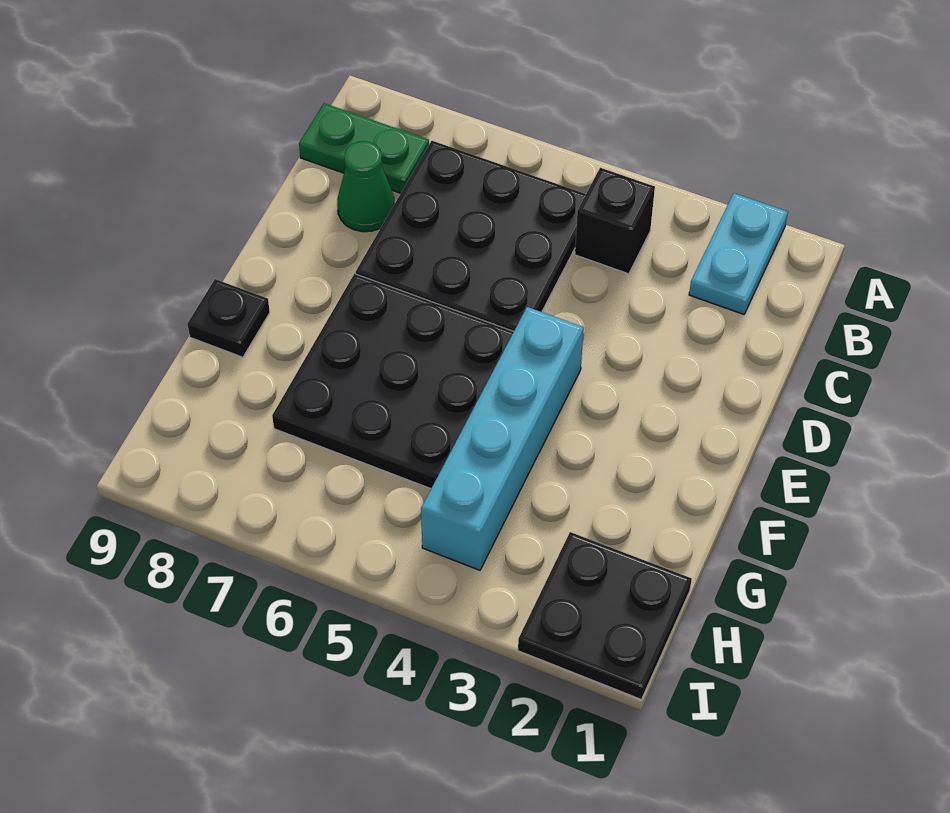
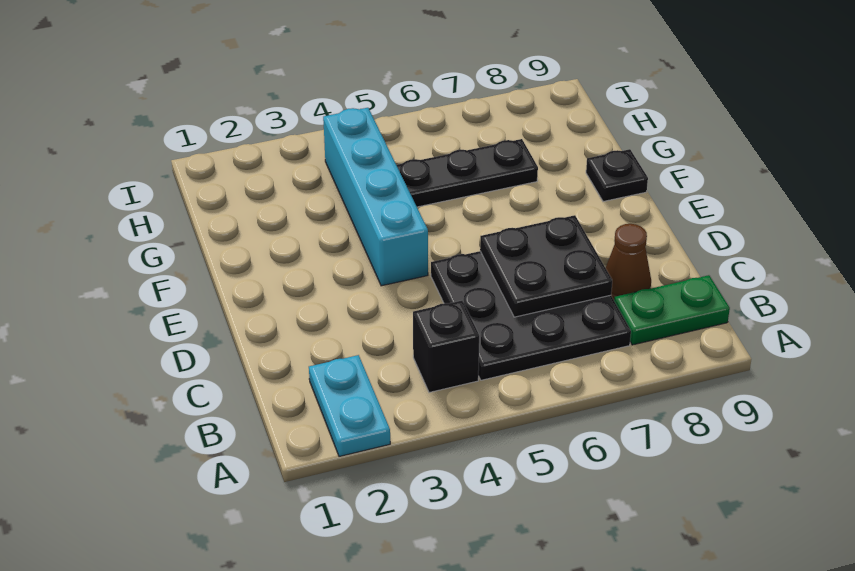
green cone C8 level 1 -> brown cone C8 level 1
black plate E5:G7 level 1 -> black plate G5:G7 level 1
black plate H1:I2 level 1 -> black plate C6:D7 level 2

